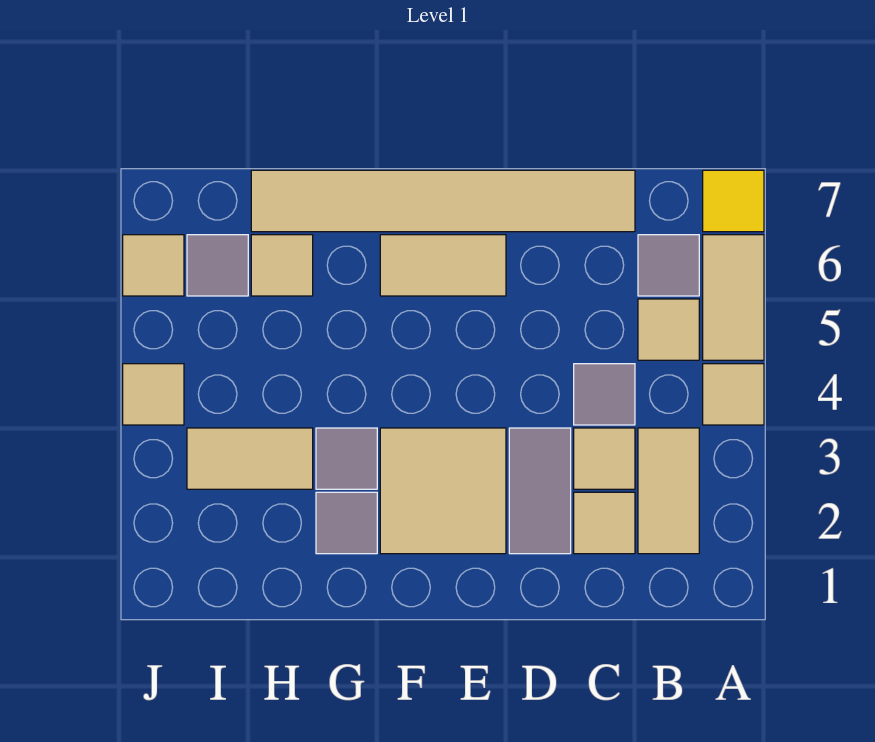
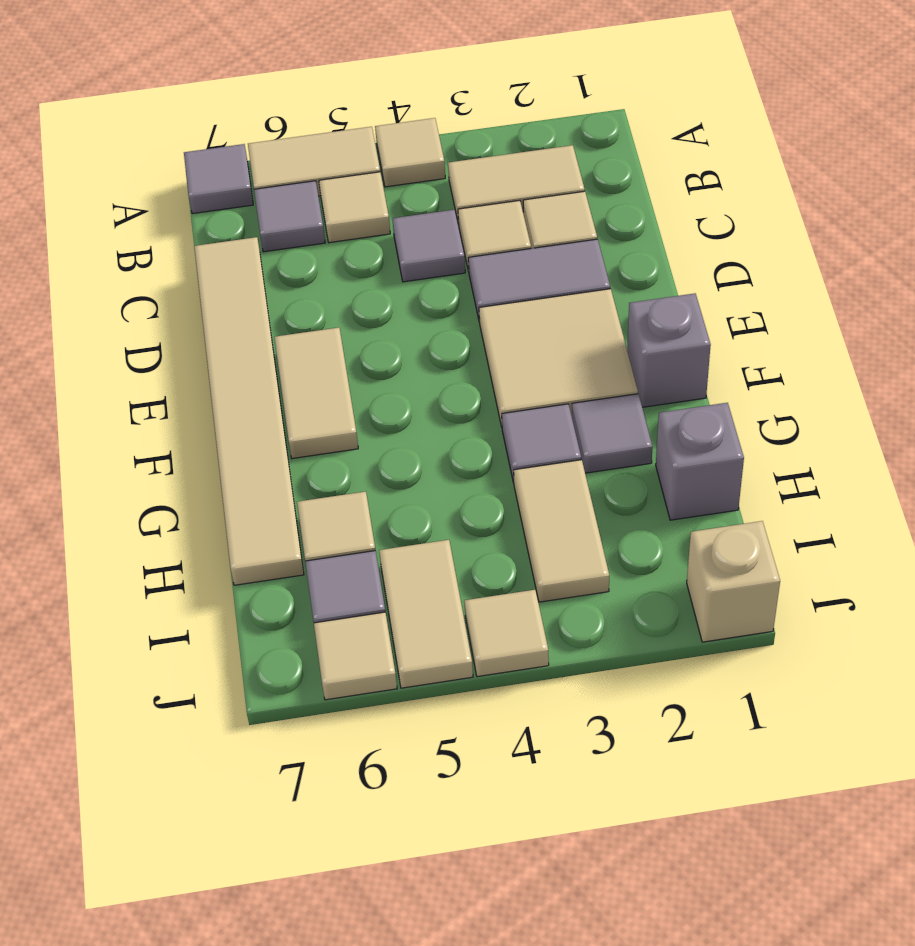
yellow tile A7 level 1 -> grey tile A7 level 1
none -> grey brick F1 level 1
none -> grey brick H1 level 1
none -> tan tile I5:J5 level 1
none -> tan brick J1 level 1

